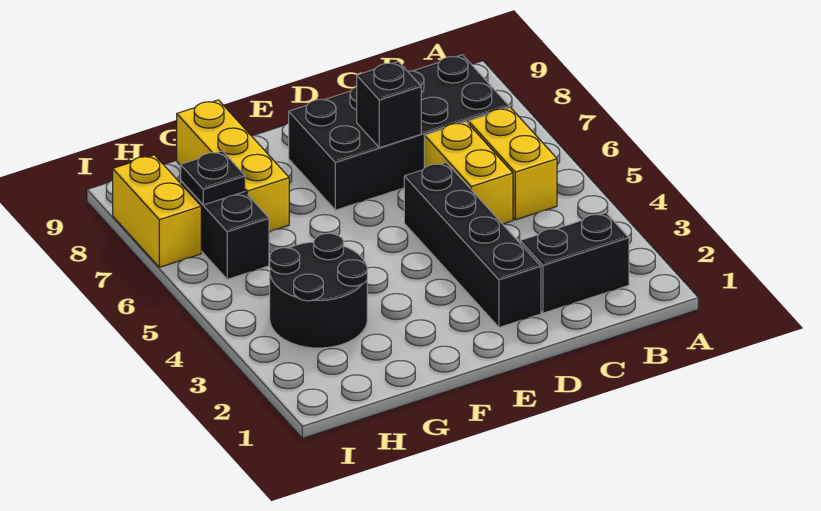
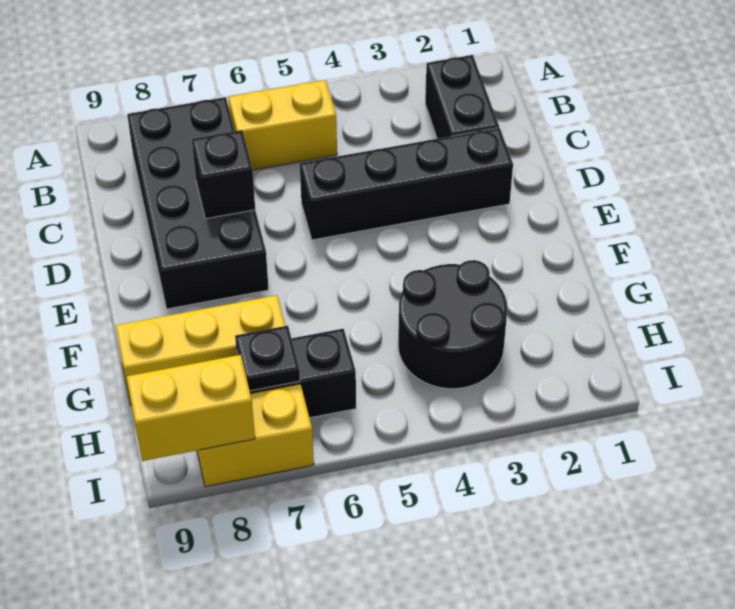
yellow brick C5:C6 level 1 -> yellow brick I8:I9 level 2

